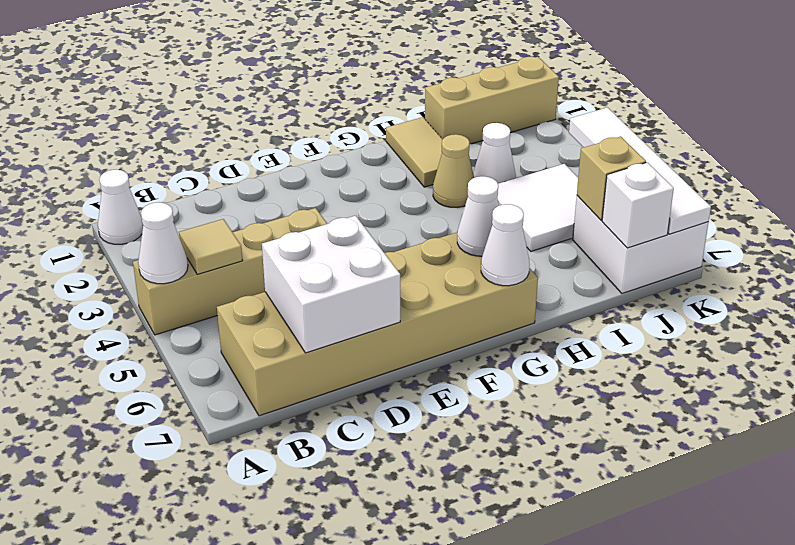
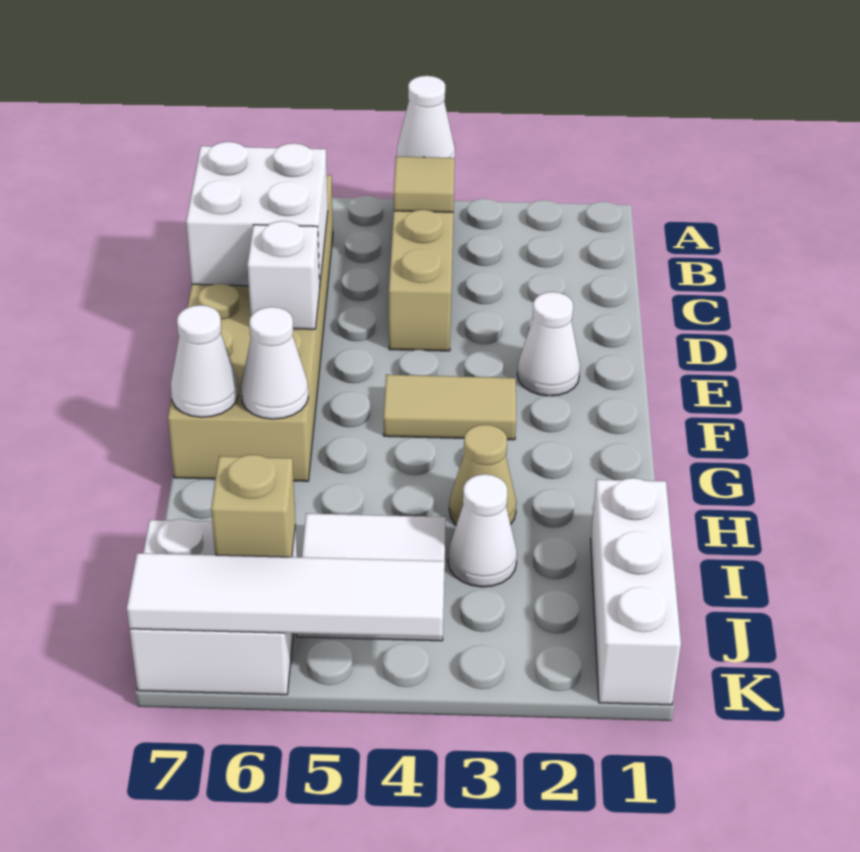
white cone A1 level 1 -> white cone E2 level 1
tan tile H1:H2 level 1 -> tan tile F3:F4 level 1
tan brick I1:K1 level 1 -> white brick I1:K1 level 1
white brick J7 level 2 -> white brick E6 level 2

